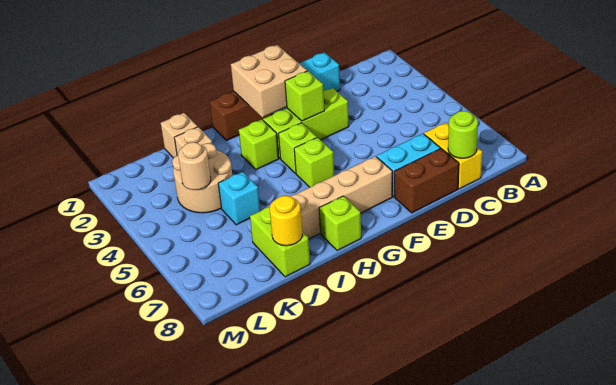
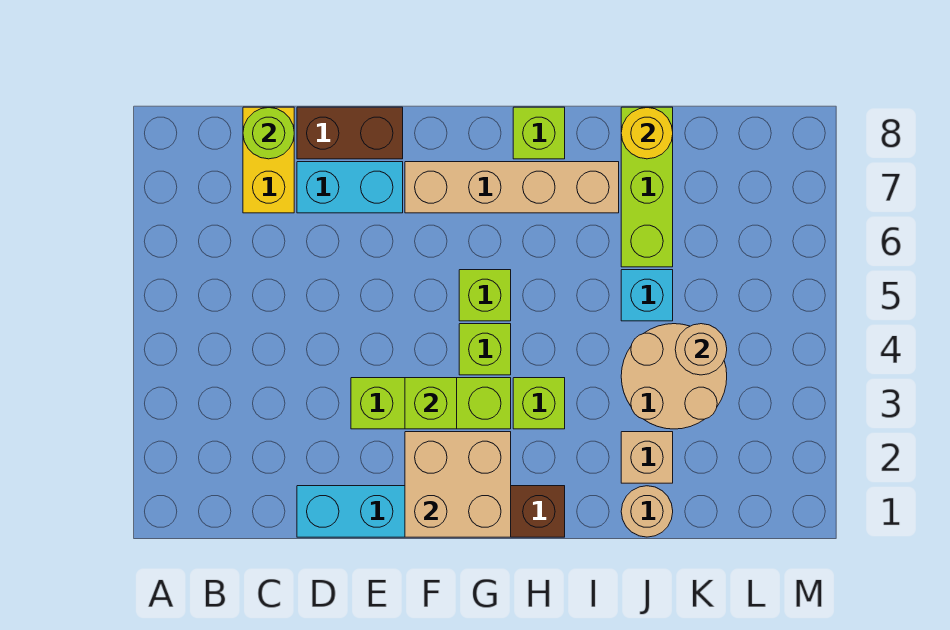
tan brick J1 level 1 -> tan round brick J1 level 1
lime brick J7:J8 level 1 -> lime brick J6:J8 level 1

